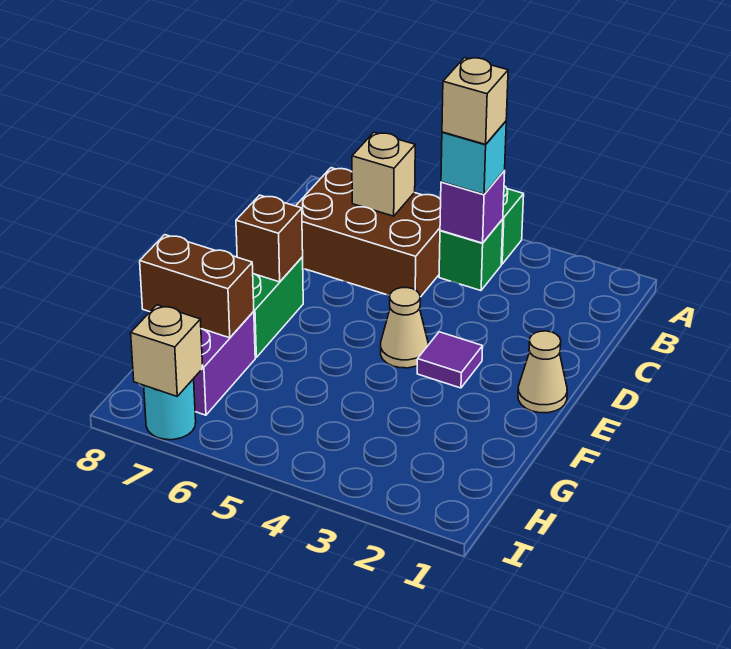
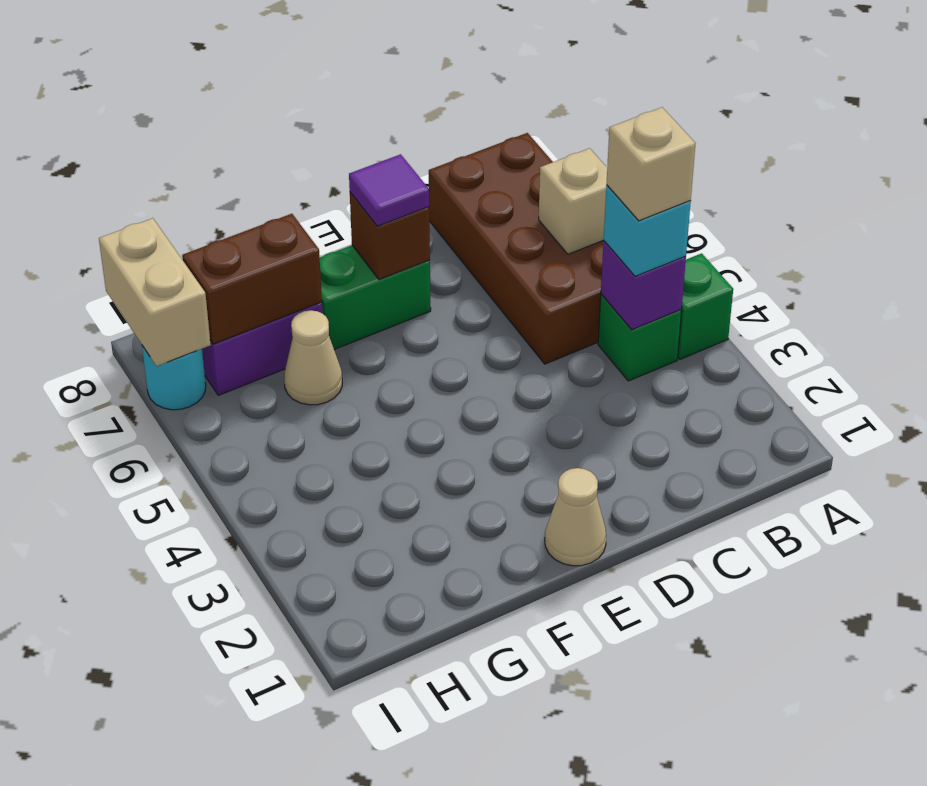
brown brick B5:C7 level 1 -> brown brick B5:C8 level 1
purple tile E3 level 1 -> purple tile E7 level 3
tan cone E4 level 1 -> tan cone G6 level 1
brown brick G7:G8 level 2 -> brown brick G7:H7 level 2
tan brick I7 level 2 -> tan brick I7:I8 level 2

